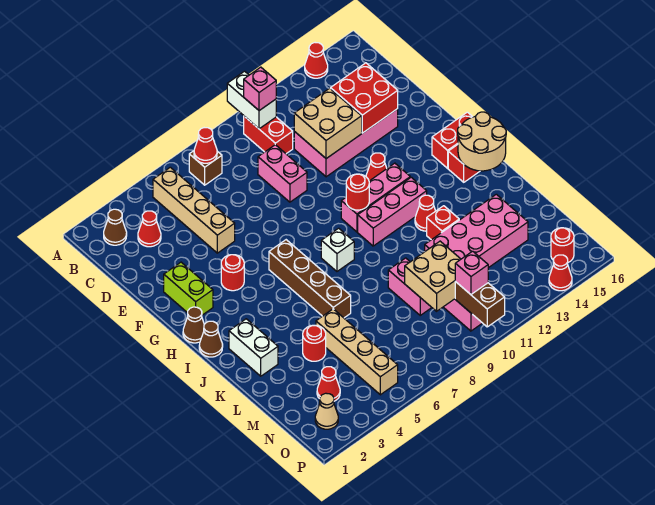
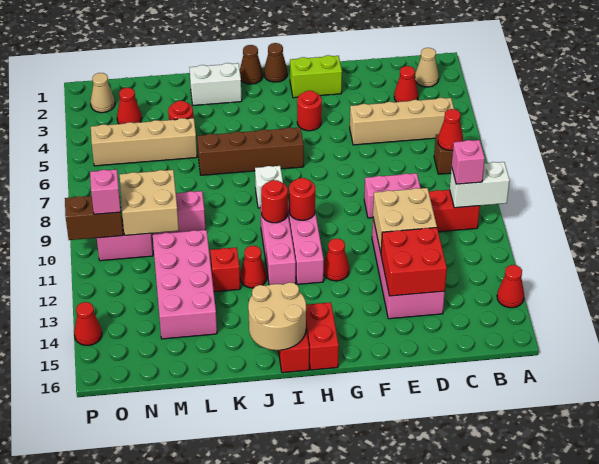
brown cone B2 level 1 -> tan cone B2 level 1
red round brick O15 level 1 -> red round brick I10 level 2

